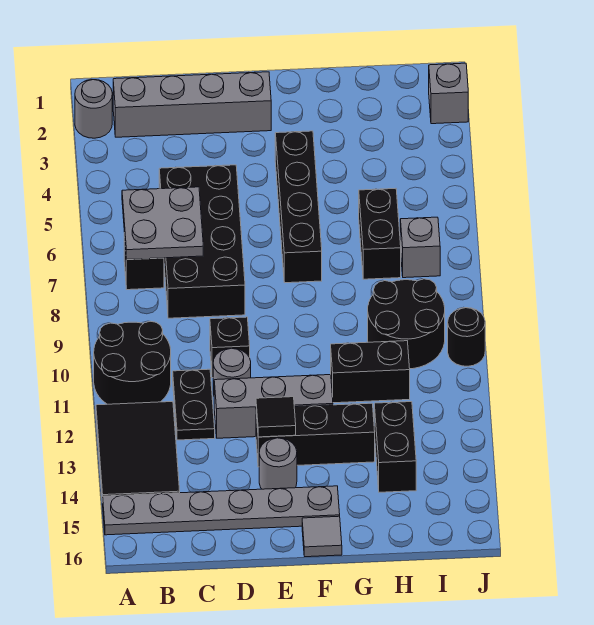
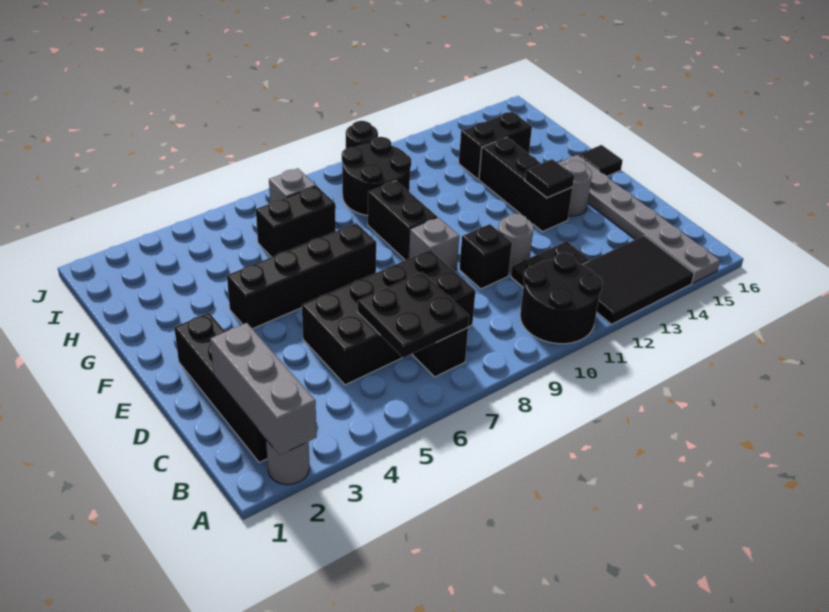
grey brick B2:E2 level 1 -> black brick B2:E2 level 1
grey plate B6:C7 level 2 -> black plate B6:C7 level 2
grey brick D12:F12 level 1 -> grey brick A2:C2 level 2
grey tile F16 level 1 -> black tile F16 level 1
black brick G11:H11 level 1 -> black brick F9:G9 level 1
grey brick J2 level 1 -> grey brick E9 level 1

